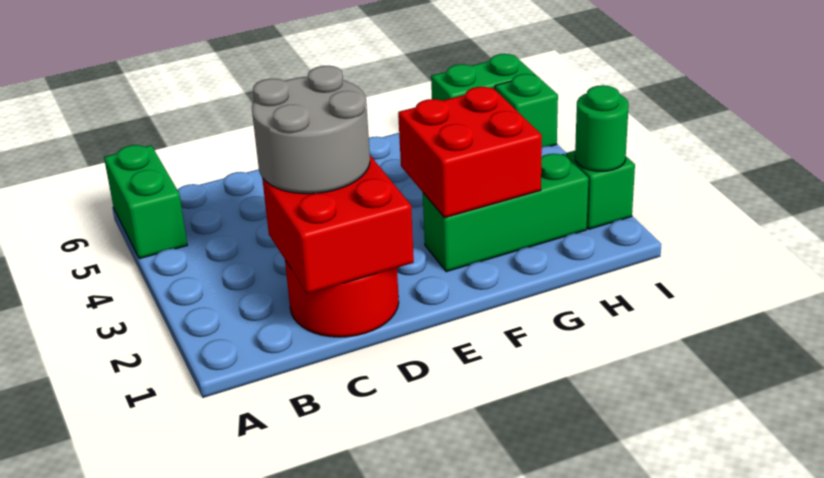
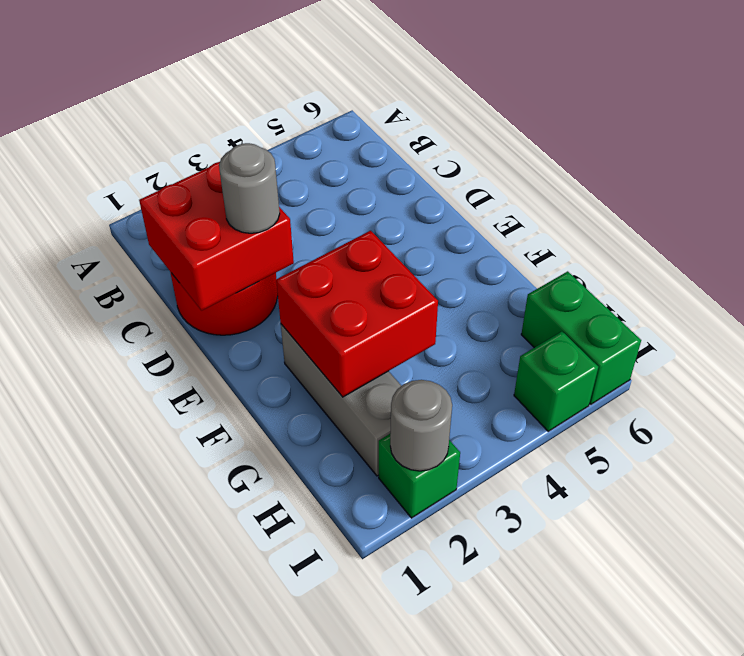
green brick A5:A6 level 1 -> none
grey round brick C2:D3 level 3 -> grey round brick D2 level 3
green brick F2:H2 level 1 -> grey brick F2:H2 level 1
green round brick I2 level 2 -> grey round brick I2 level 2

